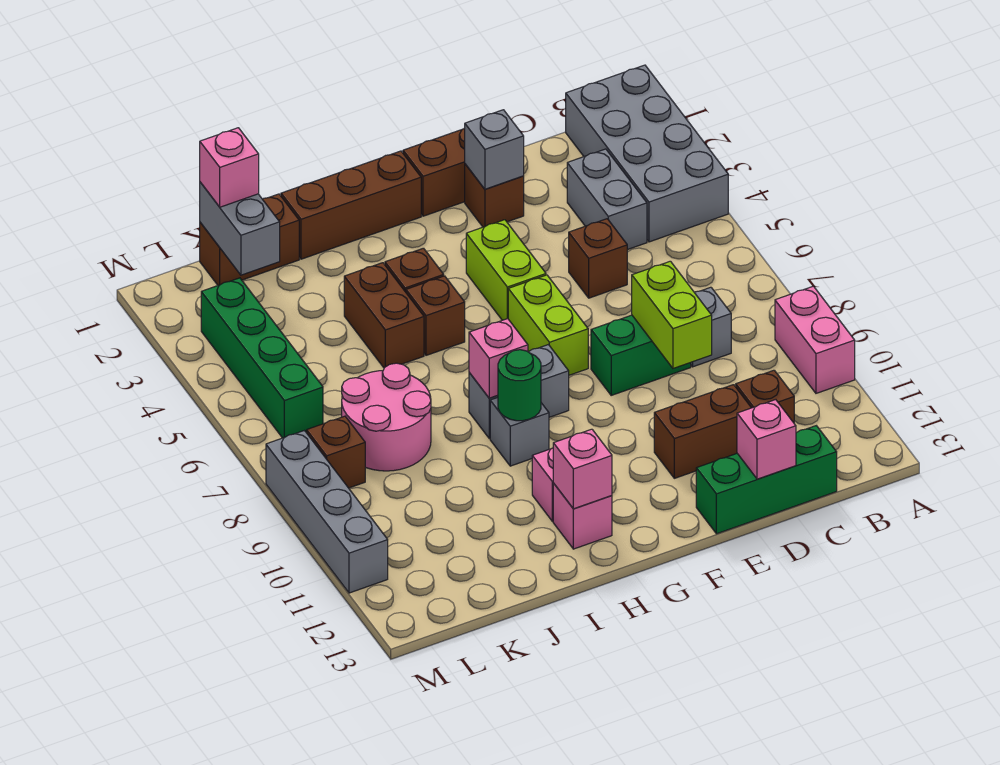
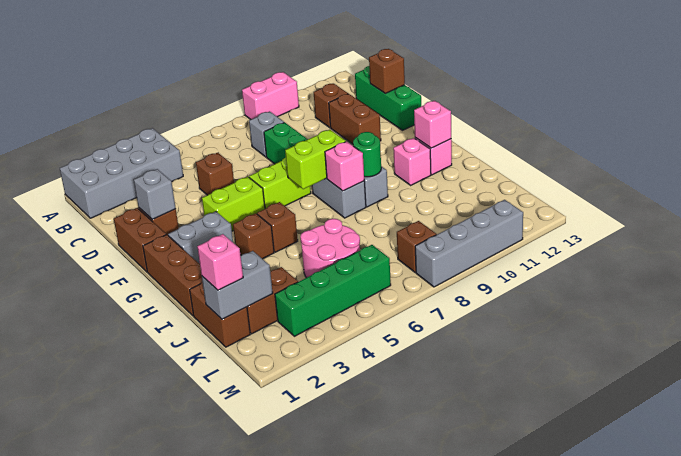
grey brick C3:C4 level 1 -> grey brick G2:G3 level 1
lime brick D8:D9 level 2 -> lime brick G7:G8 level 2
pink brick D13 level 2 -> brown brick D13 level 2
brown brick I4:I5 level 1 -> brown brick K2:K3 level 1
pink round brick J7:K8 level 1 -> pink round brick J5:K6 level 1

